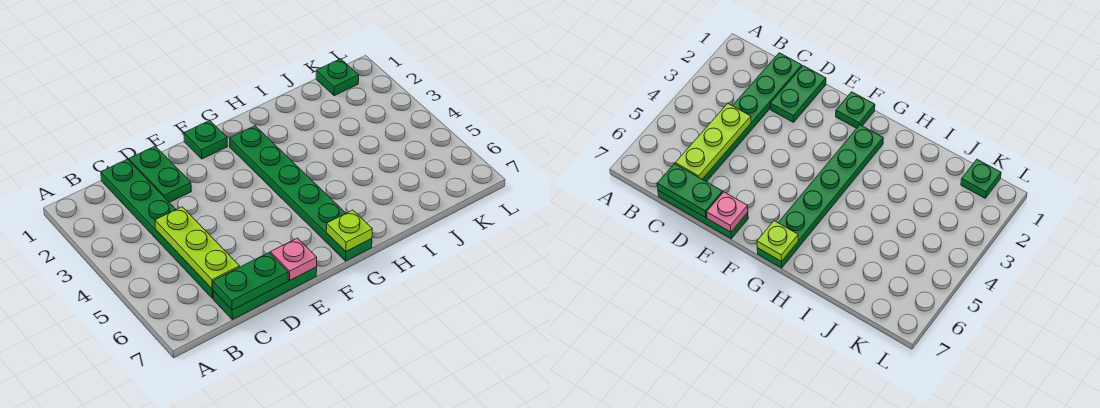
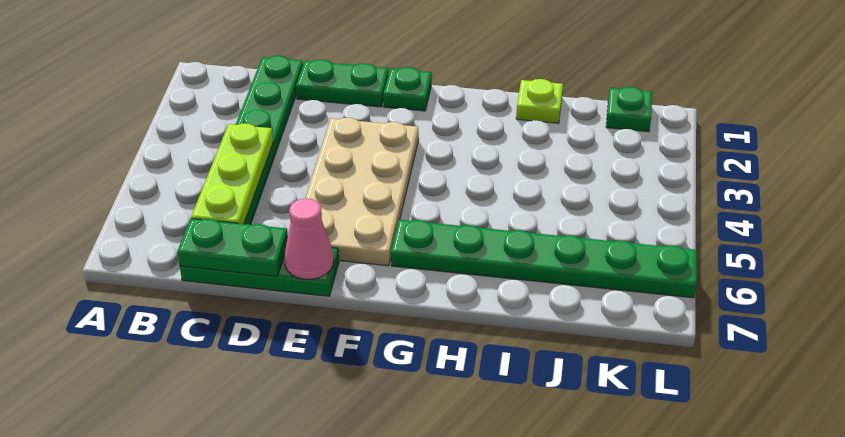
green plate D1:D2 level 1 -> green plate D1:E1 level 1
none -> tan plate E3:F6 level 1
pink plate E7 level 2 -> pink cone E7 level 2
green plate G2:G7 level 1 -> green plate G6:L6 level 1
lime plate G7 level 2 -> lime plate I1 level 1

